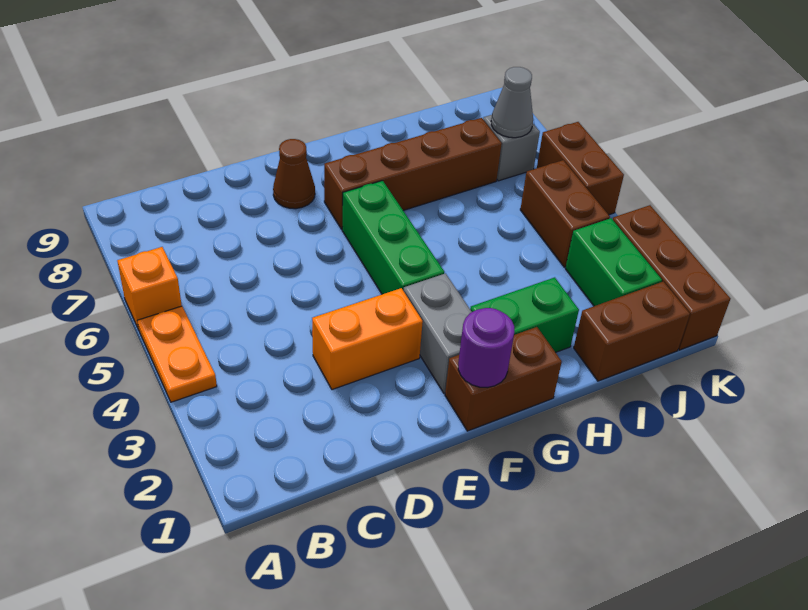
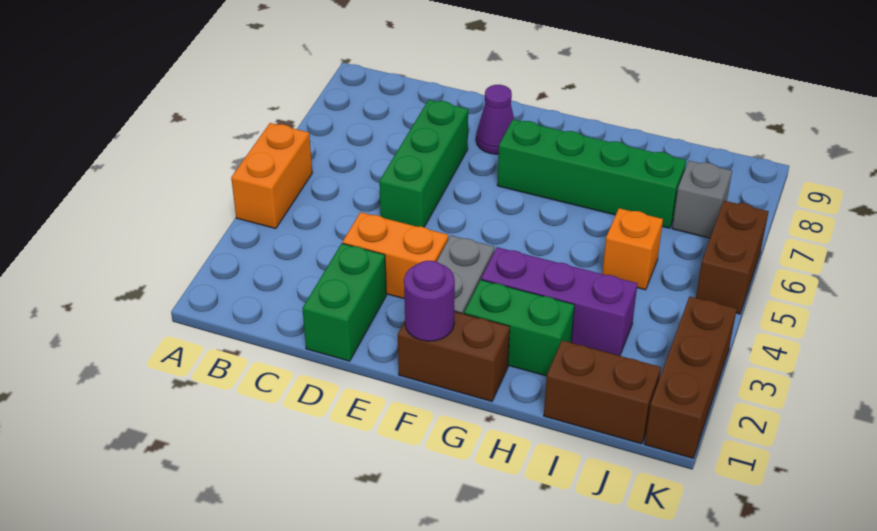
orange plate A4:A5 level 1 -> orange brick A4:A5 level 1
orange brick A6 level 1 -> orange brick I5 level 1
brown cone E8 level 1 -> purple cone E8 level 1
green brick F4:F6 level 1 -> green brick D5:D7 level 1
brown brick F7:I7 level 1 -> green brick F7:I7 level 1
none -> purple brick G3:I3 level 1
green brick J2:J3 level 1 -> green brick D1:D2 level 1
brown brick J4:J5 level 1 -> none
grey cone J7 level 2 -> none

